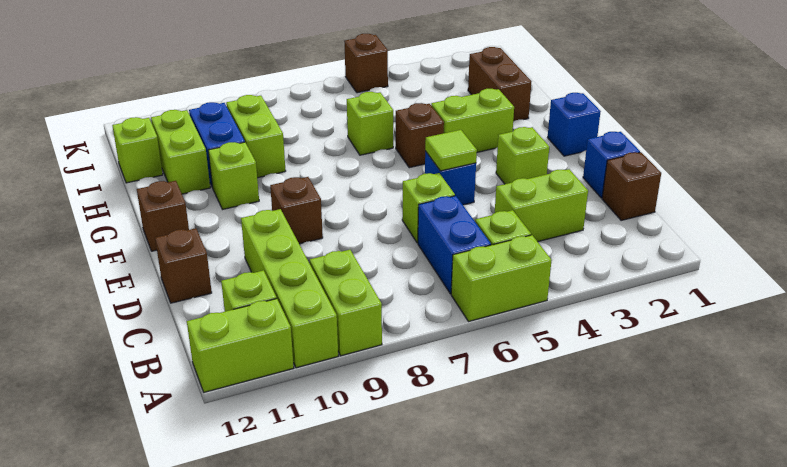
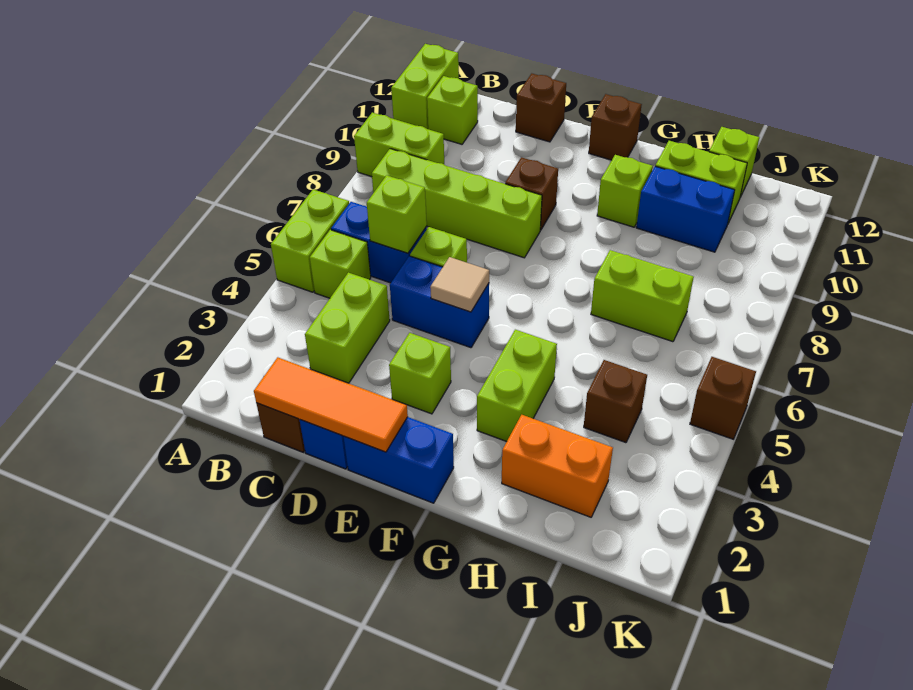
lime brick A10:D10 level 1 -> lime brick B8:E8 level 1
none -> orange tile C1:E1 level 2
blue brick E5 level 1 -> blue brick D5:E5 level 1
lime tile E5 level 2 -> tan tile E5 level 2
blue brick F1 level 1 -> blue brick E1:F1 level 1
brown brick G5 level 1 -> brown brick I4 level 1
brown brick H2:I2 level 1 -> orange brick H2:I2 level 1
lime brick H6 level 1 -> lime brick C6 level 2
lime brick H9:I9 level 1 -> lime brick H7:I7 level 1

